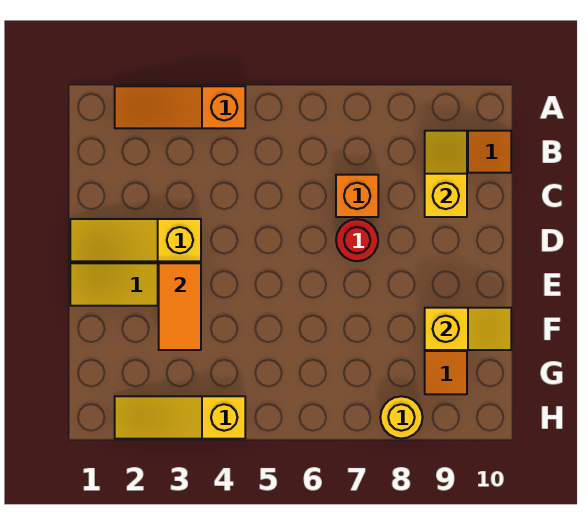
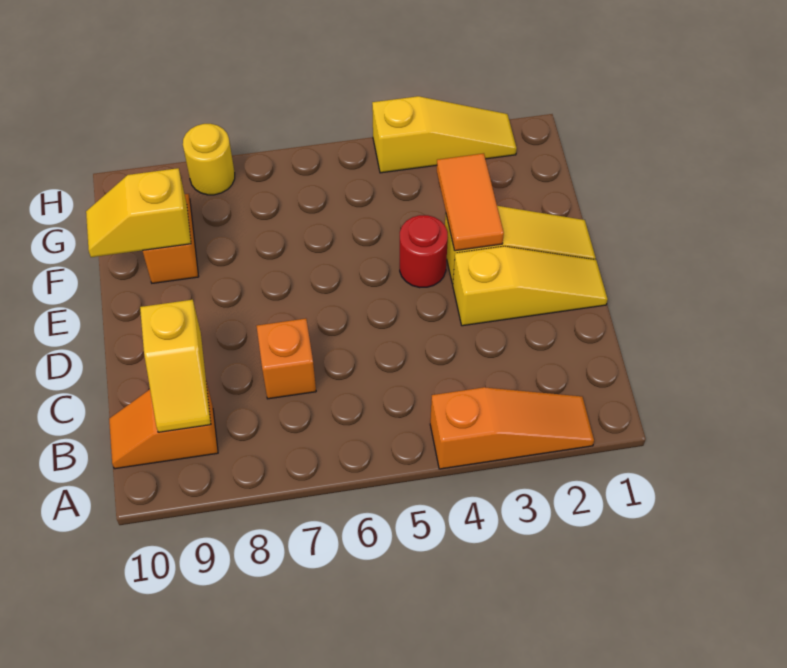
red round brick D7 level 1 -> red round brick E4 level 1

